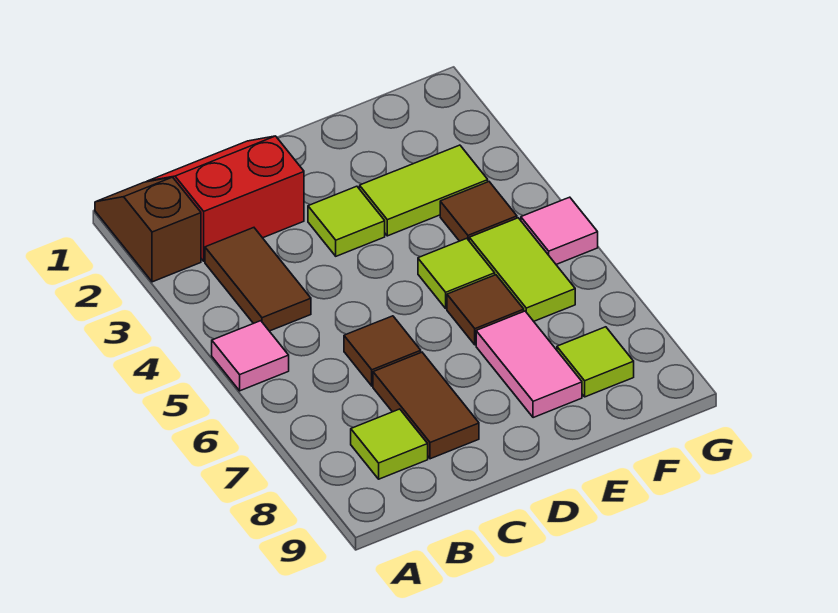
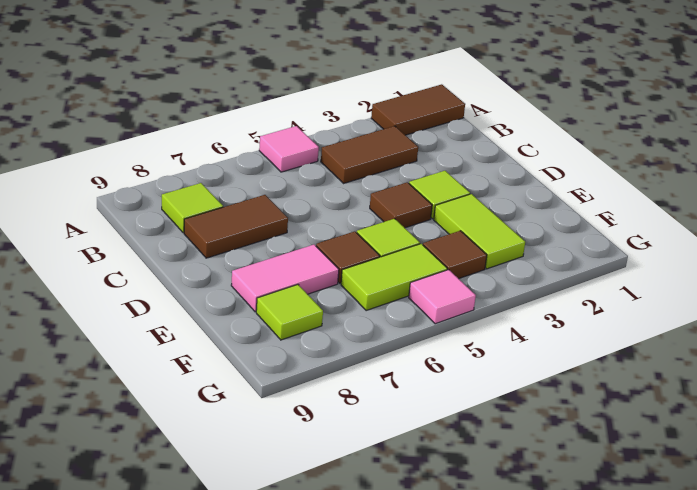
brown slope A1:A2 level 1 top 2 -> brown tile A1:A2 level 1
red slope B1:C2 level 1 top 2 -> none
brown tile C6 level 1 -> brown tile D4 level 1

